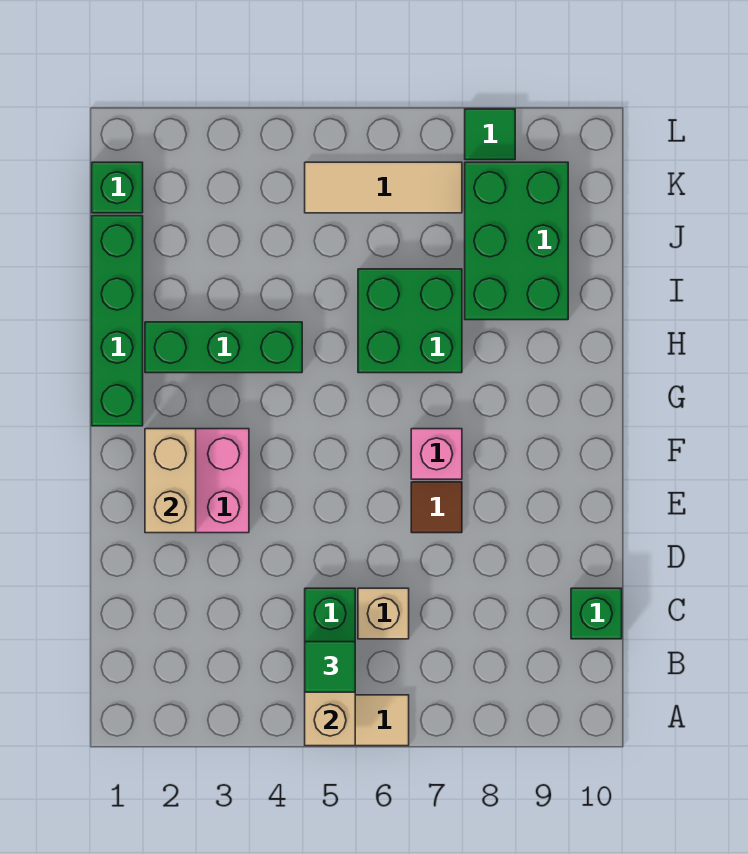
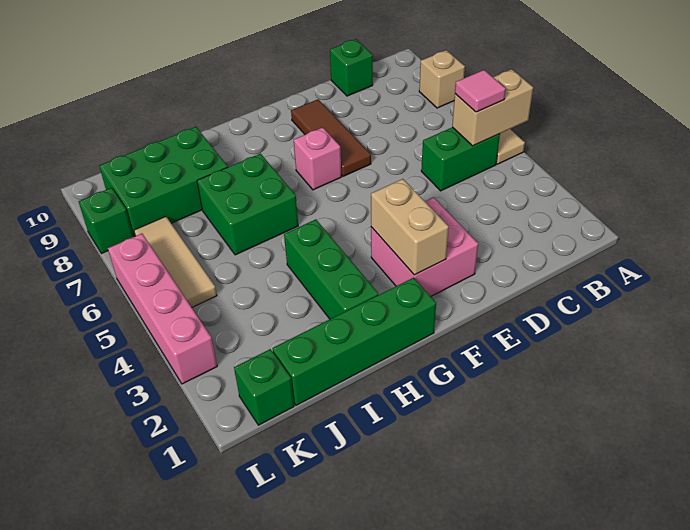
green tile B5 level 3 -> pink tile B5 level 3
tan brick C6 level 1 -> tan brick A8 level 1
tan brick E2:F2 level 2 -> tan brick F2:F3 level 2
brown tile E7 level 1 -> brown tile E7:E9 level 1
none -> pink brick L3:L6 level 1
green tile L8 level 1 -> green brick L8 level 1

